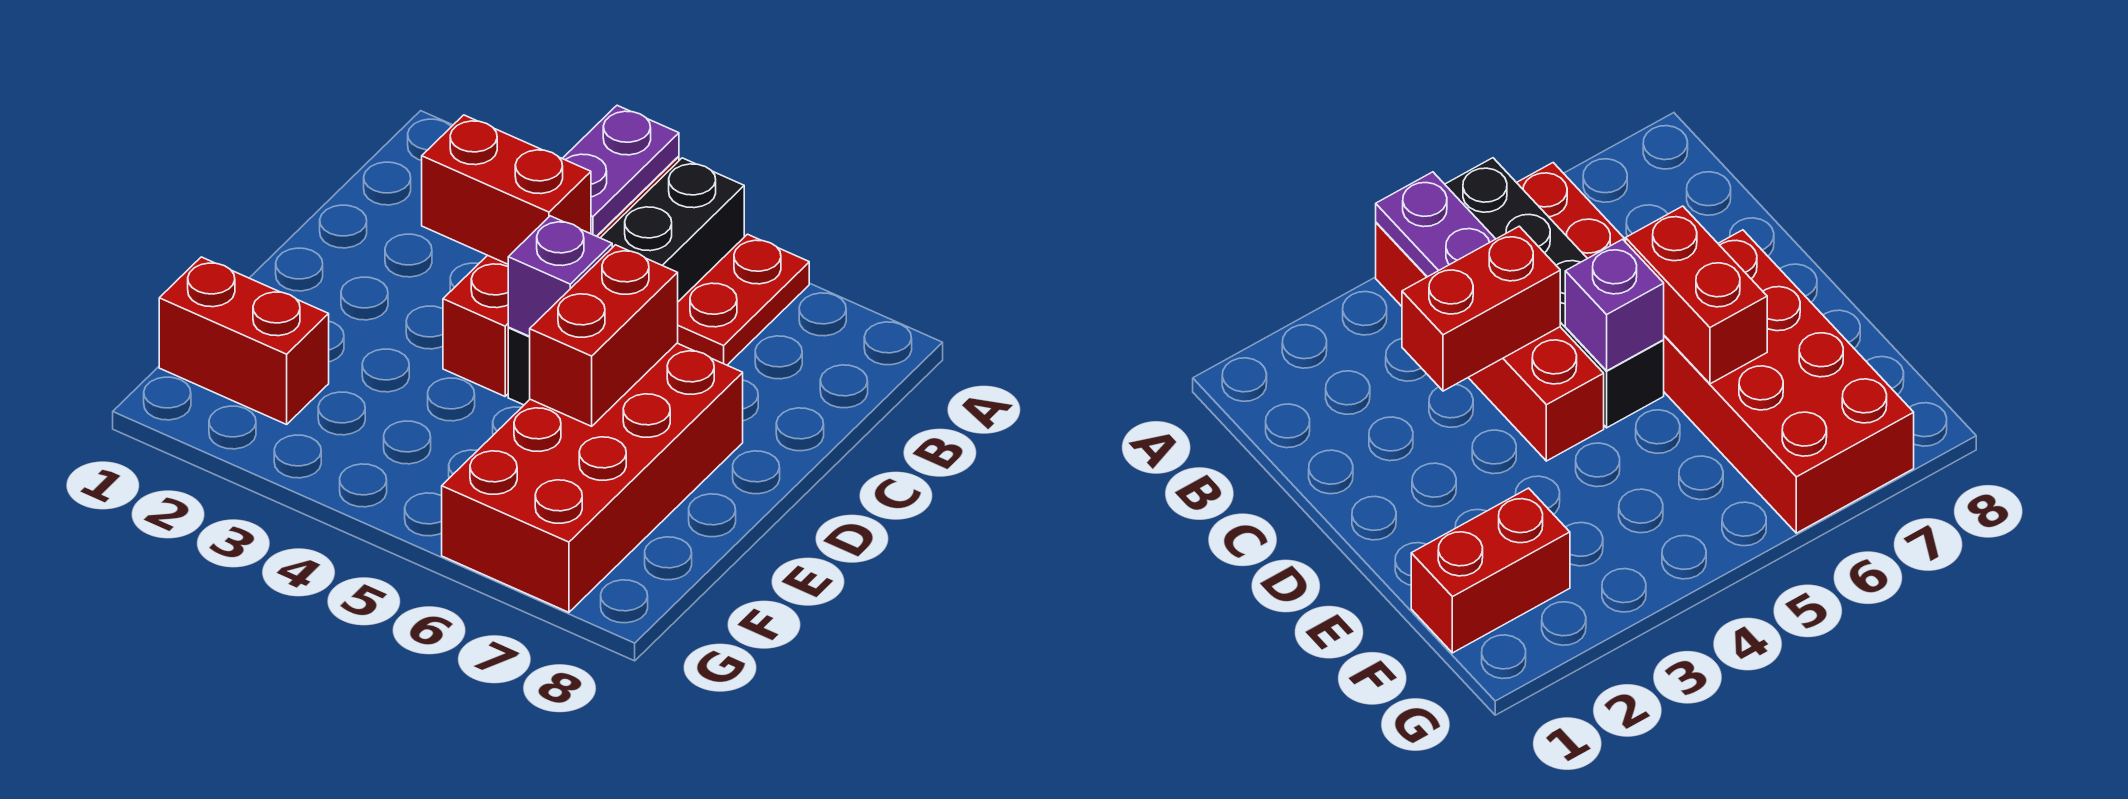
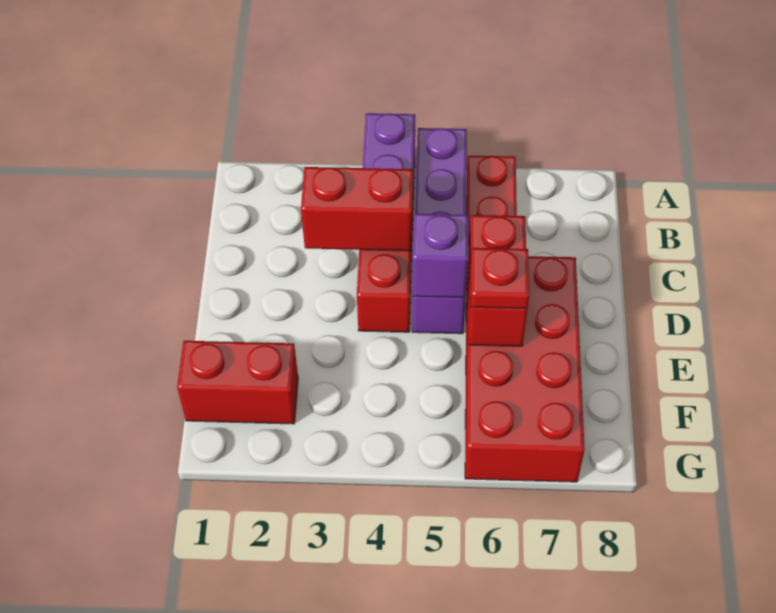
black brick A5:D5 level 1 -> purple brick A5:D5 level 1
none -> red plate E6 level 3

